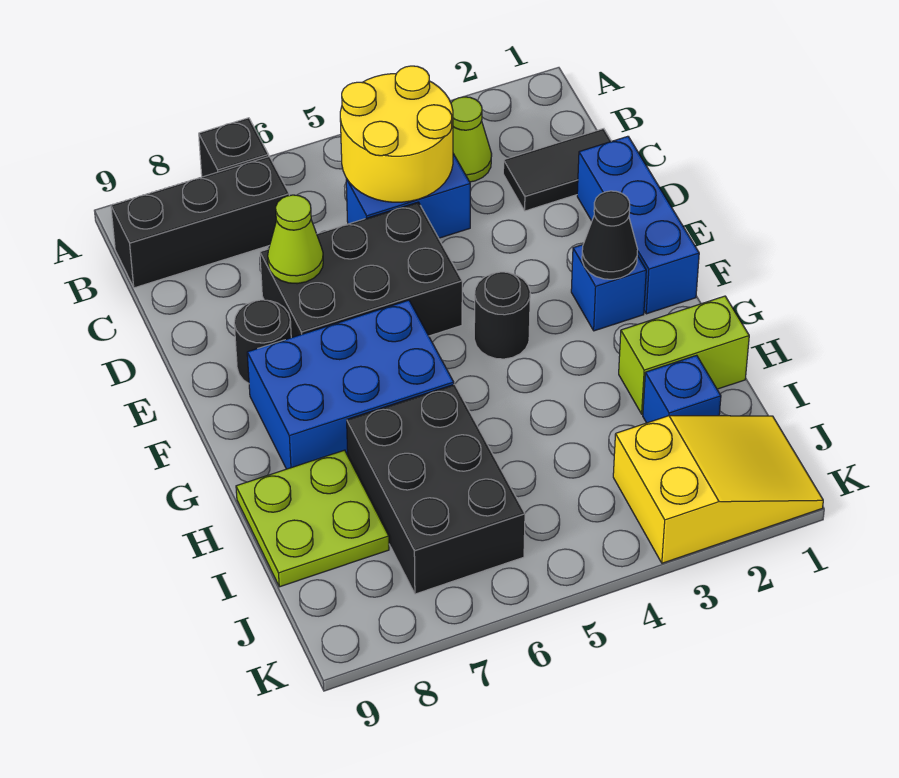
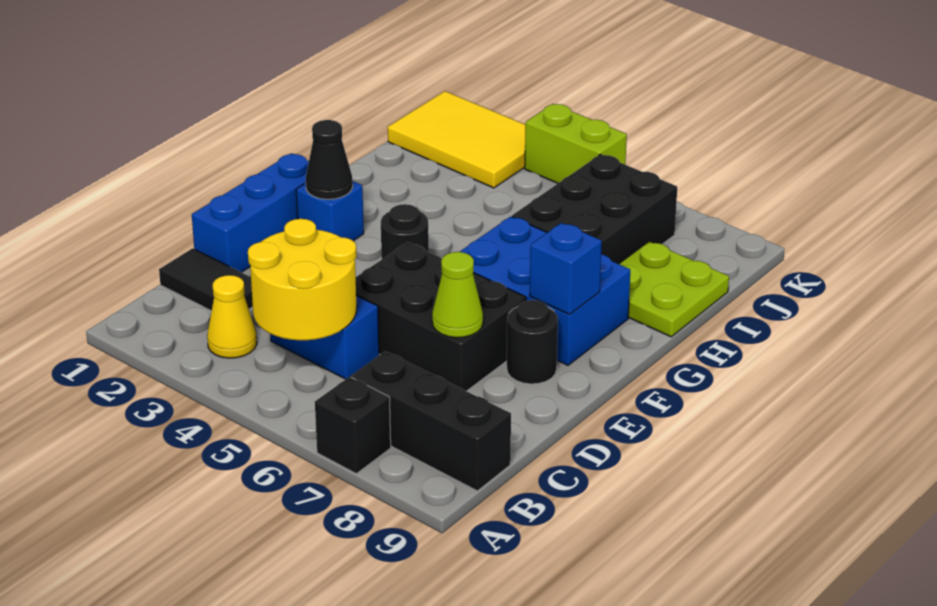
lime cone B3 level 1 -> yellow cone B3 level 1
lime brick H1:H2 level 1 -> lime brick K4:K5 level 1
blue brick I2 level 1 -> blue brick F8 level 2
yellow slope J1:K3 level 1 top 3 -> yellow tile J1:K3 level 1

